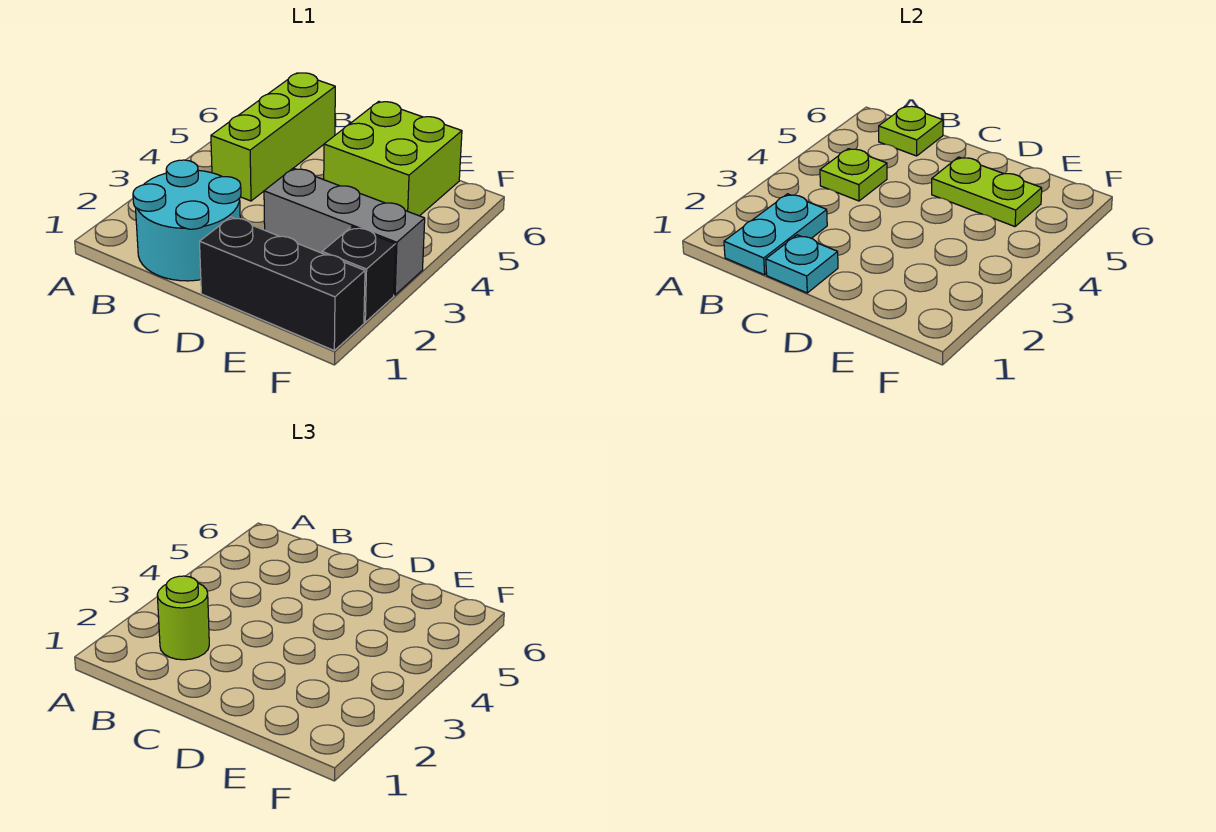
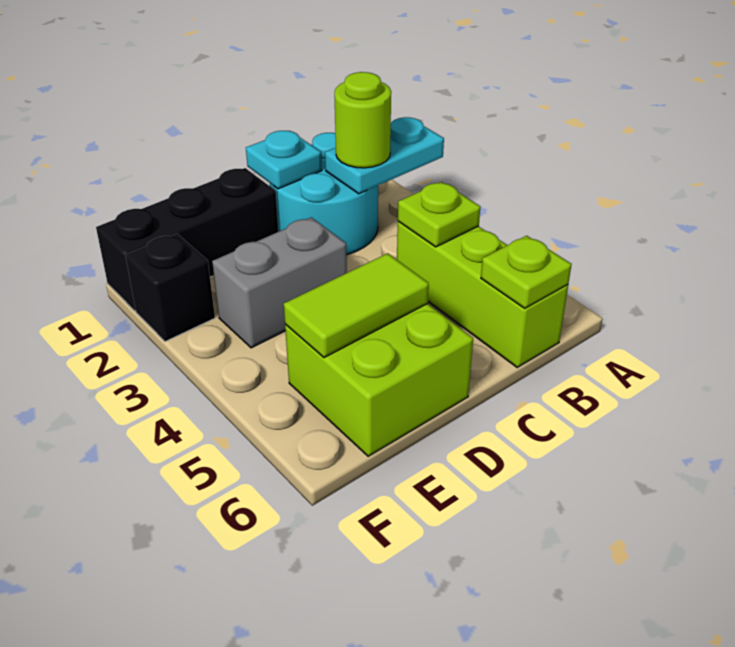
cyan plate B1:B2 level 2 -> cyan plate A2:B2 level 2
grey brick D3:F3 level 1 -> grey brick D3:E3 level 1
lime plate D5:E5 level 2 -> lime tile D5:E5 level 2

